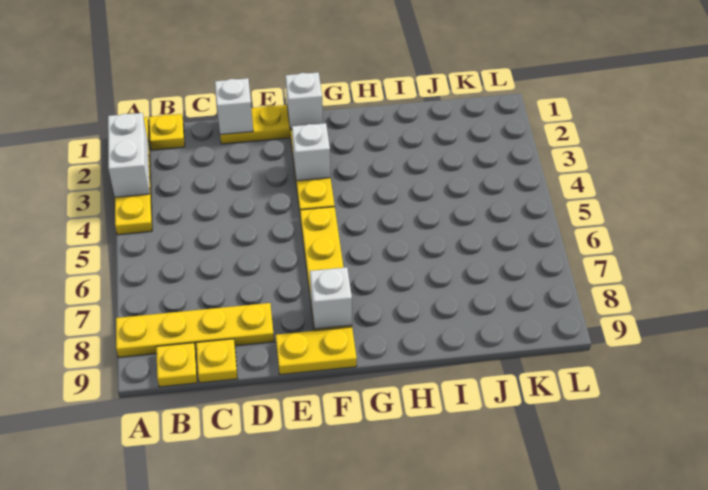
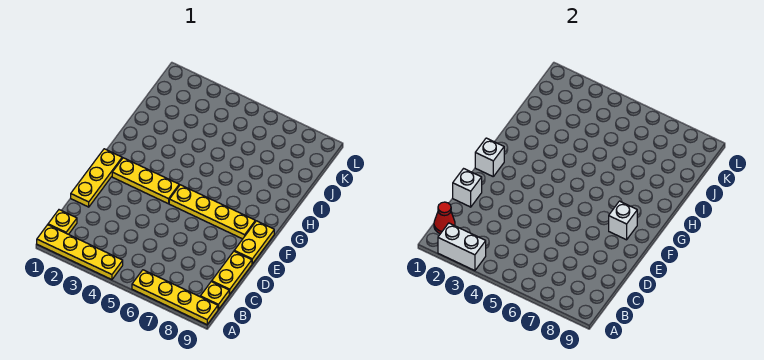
yellow plate A8:D8 level 1 -> yellow plate A6:A9 level 1
none -> red cone B1 level 2
yellow plate C9 level 1 -> yellow plate C9:D9 level 1
white brick F3 level 2 -> none

